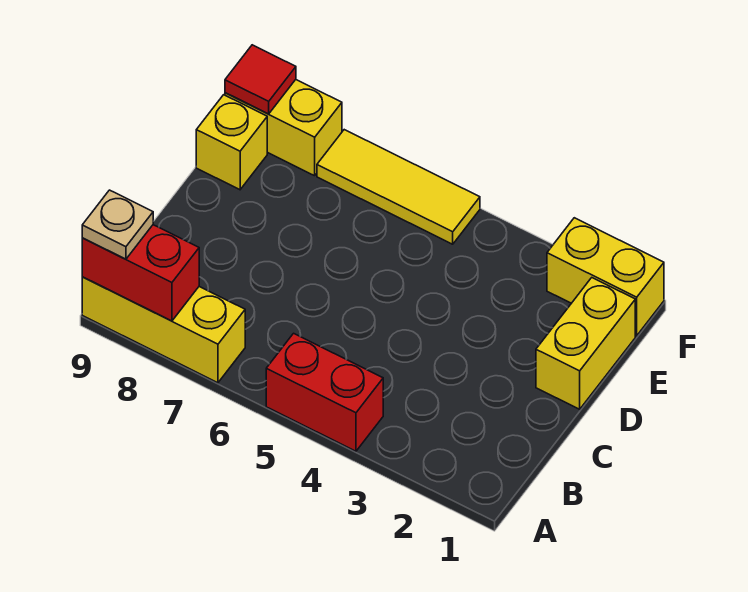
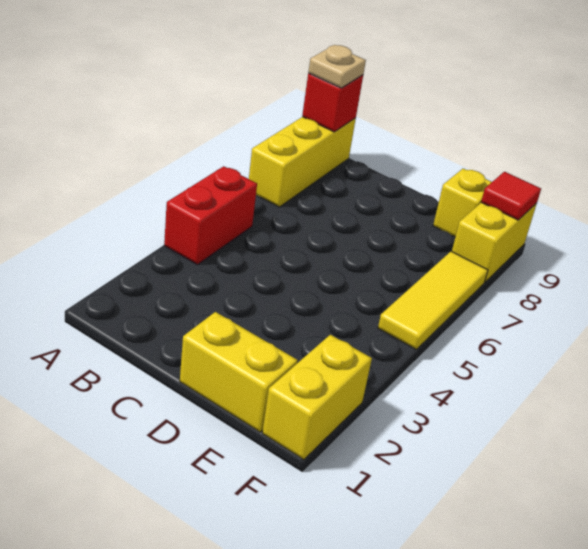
red brick A8:A9 level 2 -> red brick A9 level 2

